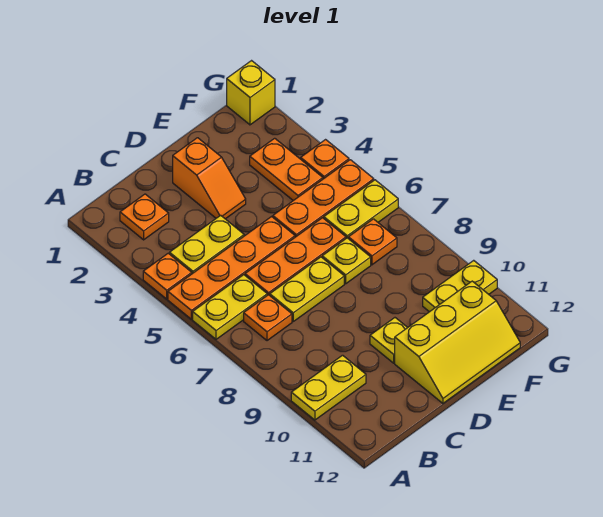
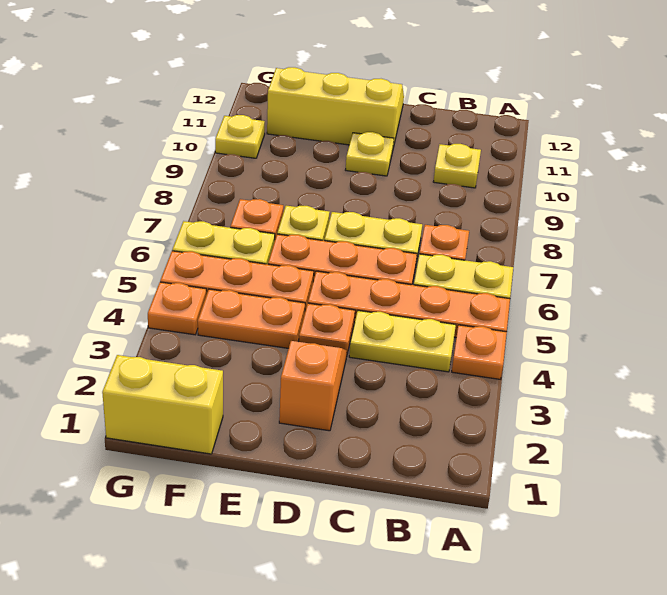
yellow plate A10:B10 level 1 -> yellow plate B10 level 1
orange plate B2 level 1 -> orange plate D4 level 1
orange plate F3:F4 level 1 -> orange plate E4:F4 level 1
yellow plate F10:G10 level 1 -> yellow plate G10 level 1
yellow brick G1 level 1 -> yellow brick F1:G1 level 1

